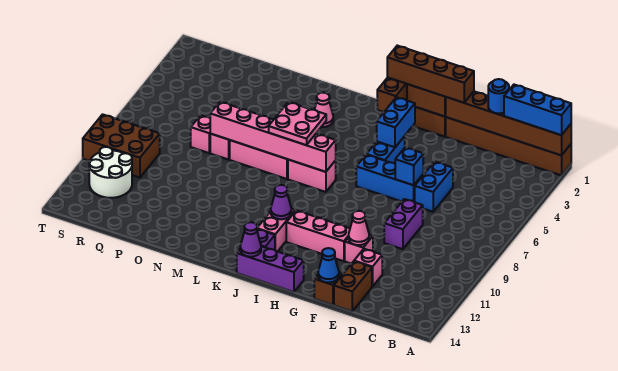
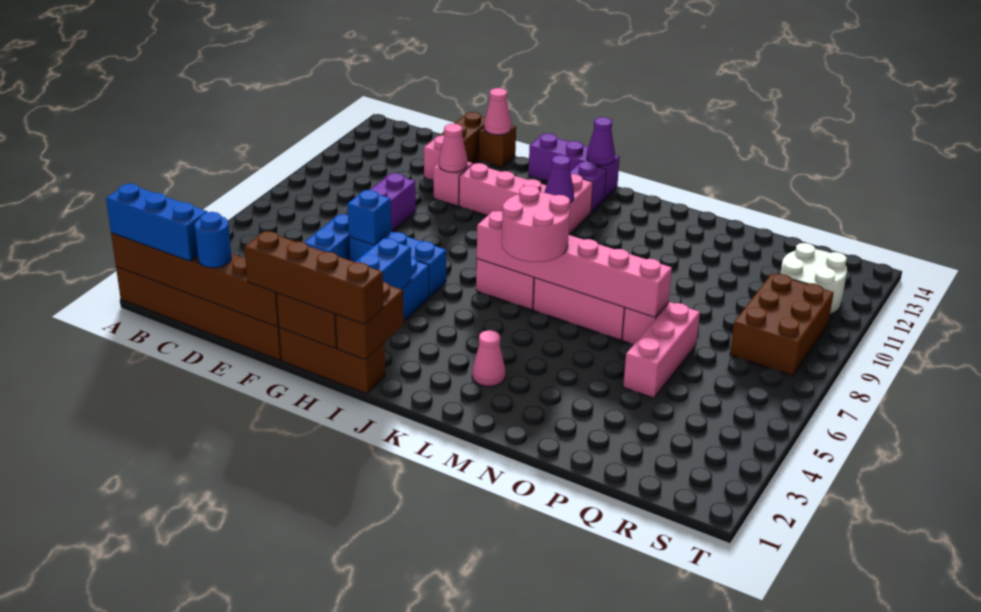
blue cone F14 level 2 -> pink cone F14 level 2
pink plate K6:L7 level 3 -> pink round brick K6:L7 level 3
pink brick P7 level 1 -> pink brick P5:P7 level 1
brown brick R9:T10 level 1 -> brown brick R8:S10 level 1

